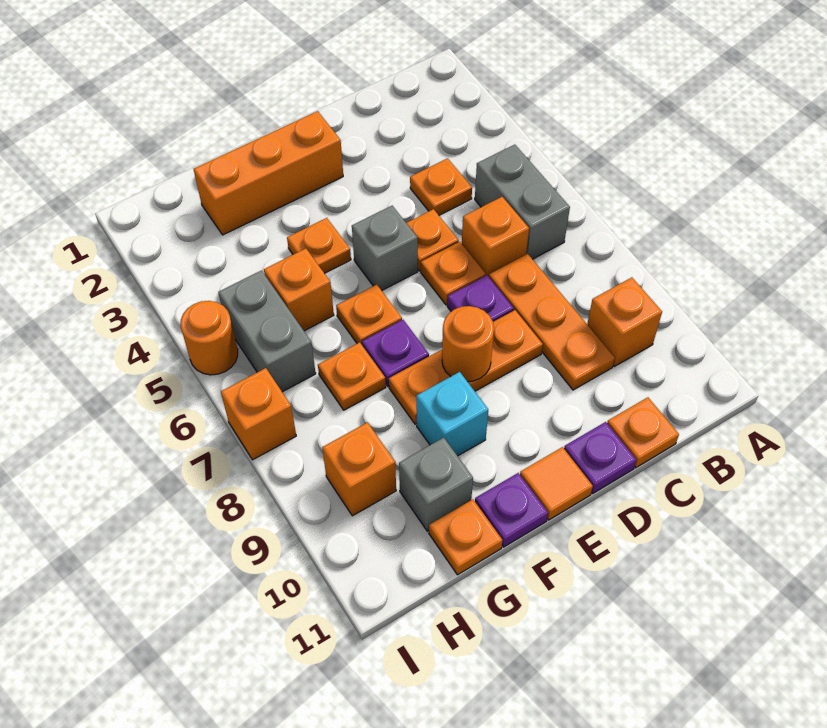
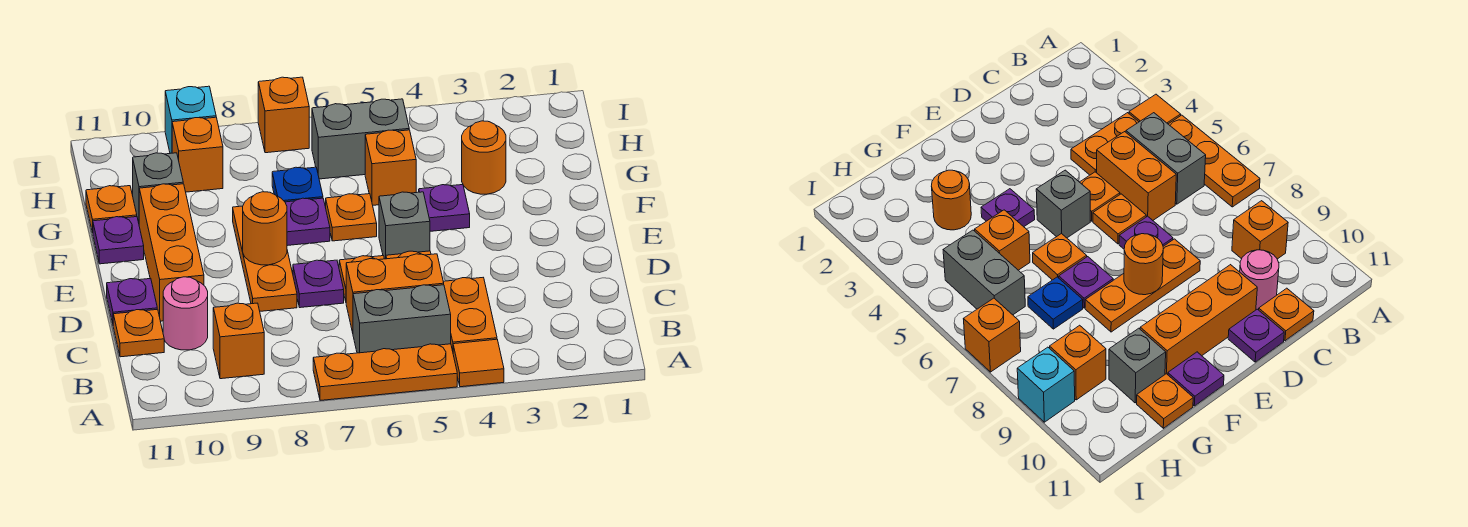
orange plate C4 level 1 -> orange plate B4:C4 level 1
orange brick C6 level 1 -> orange brick C5:C6 level 1
orange plate C7:C9 level 1 -> orange plate A5:A7 level 1
none -> pink round brick C10 level 1
orange brick E2:G2 level 1 -> orange brick D10:F10 level 1
orange tile E11 level 1 -> orange tile A4 level 1
orange plate F4 level 1 -> purple plate F4 level 1
cyan brick F9 level 1 -> cyan brick I9 level 1
orange plate G7 level 1 -> blue plate G7 level 1
orange round brick I5 level 1 -> orange round brick G3 level 1

